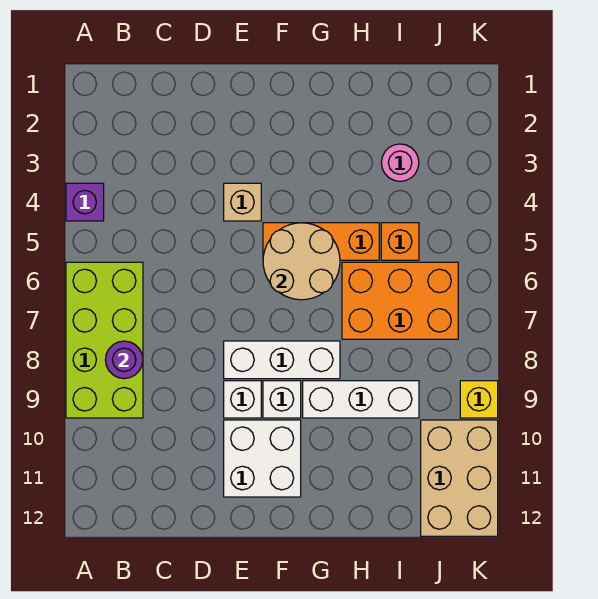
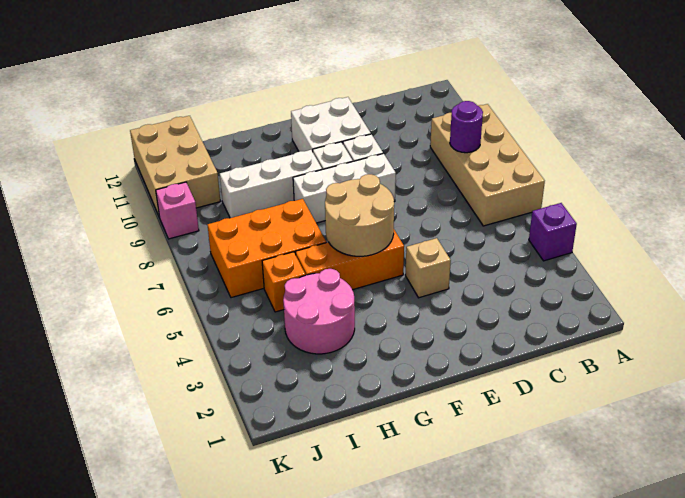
lime brick A6:B9 level 1 -> tan brick A6:B9 level 1
pink round brick I3 level 1 -> pink round brick H3:I4 level 1
yellow brick K9 level 1 -> pink brick K9 level 1

